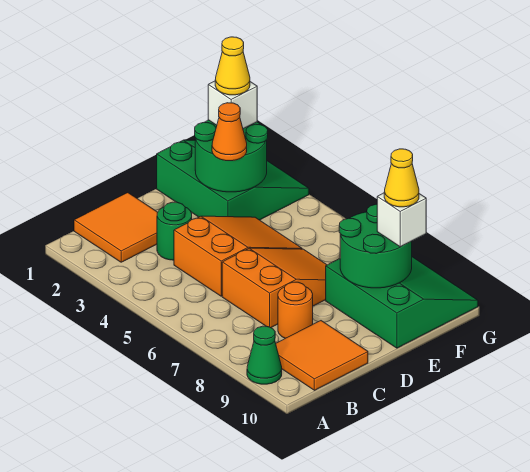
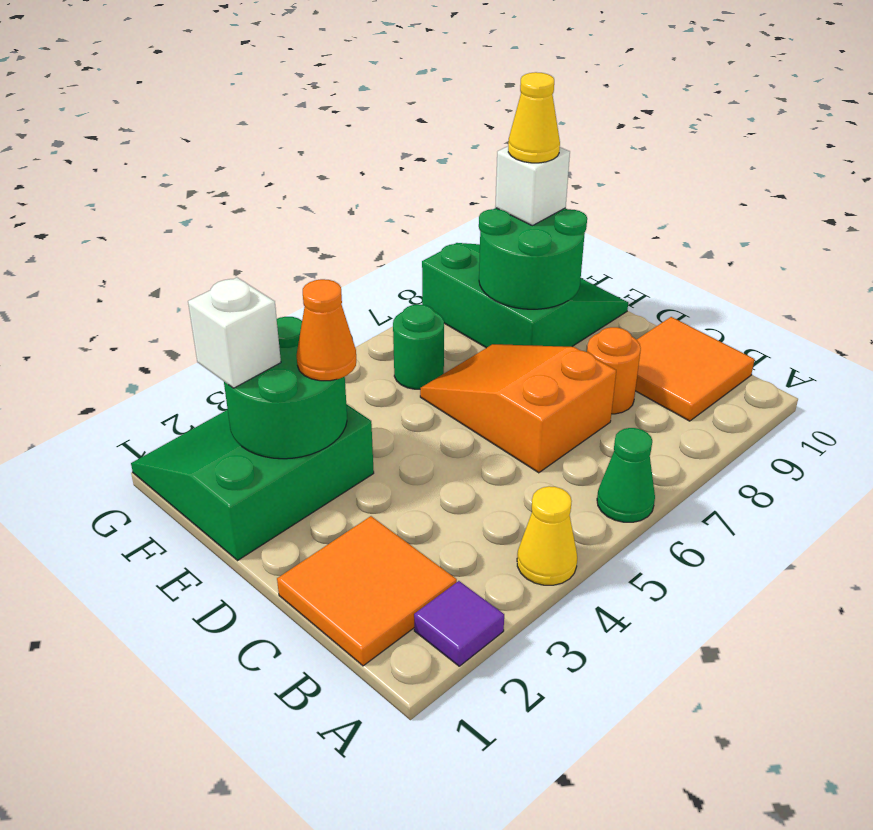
none -> purple tile A2 level 1
green cone A9 level 1 -> green cone A6 level 1
green round brick C3 level 1 -> green round brick F6 level 1
orange slope C4:E5 level 1 top C -> none
green slope E8:G10 level 1 top E -> green slope E8:G10 level 1 top 8
yellow cone F2 level 4 -> yellow cone A4 level 1

